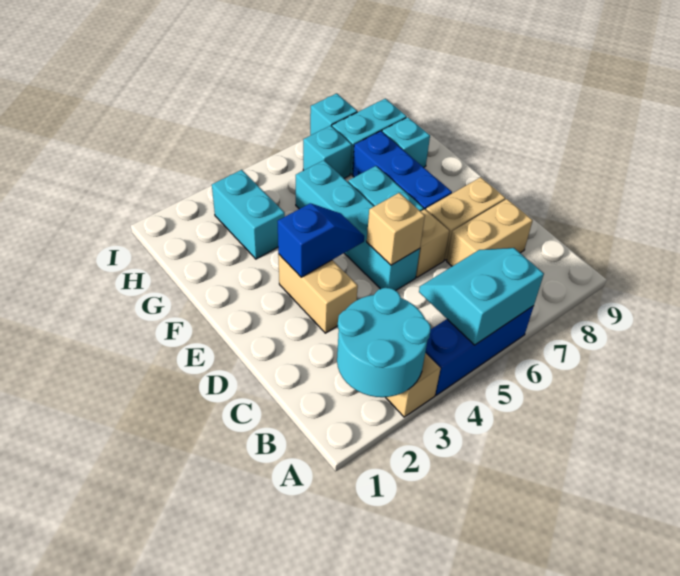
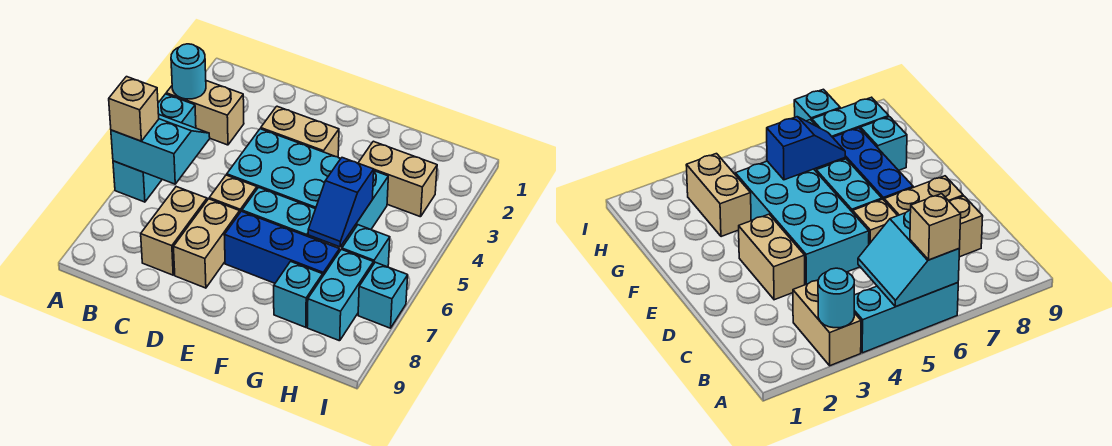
cyan round brick A2:B3 level 2 -> cyan round brick A3 level 2
blue brick A4:A6 level 1 -> cyan brick A4:A6 level 1
cyan slope A5:B6 level 2 top A -> cyan slope A5:B6 level 2 top 6
cyan brick D5:G5 level 1 -> cyan brick D4:G5 level 1
tan brick D5 level 2 -> tan brick A6 level 3
blue slope E3:E4 level 2 top 3 -> blue slope G5:G6 level 2 top 5
cyan brick G3:H3 level 1 -> tan brick G3:H3 level 1

